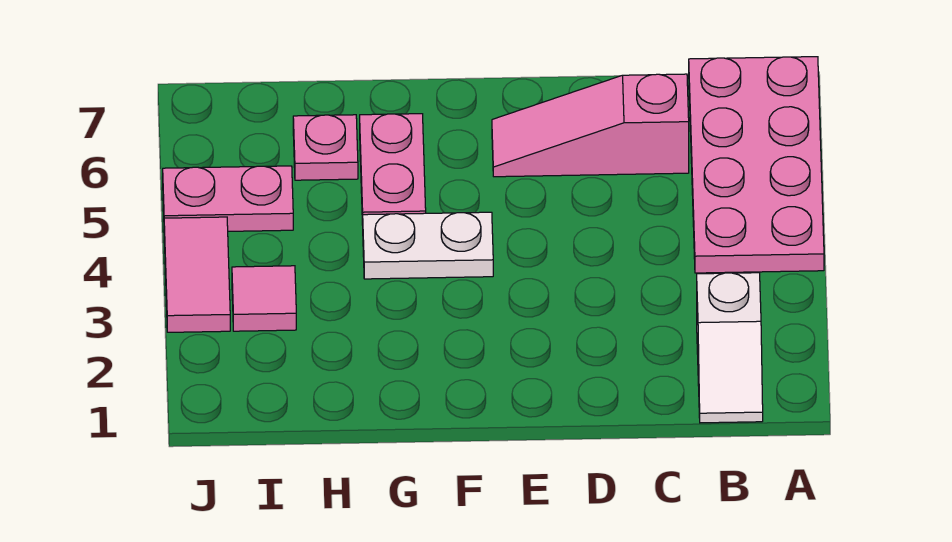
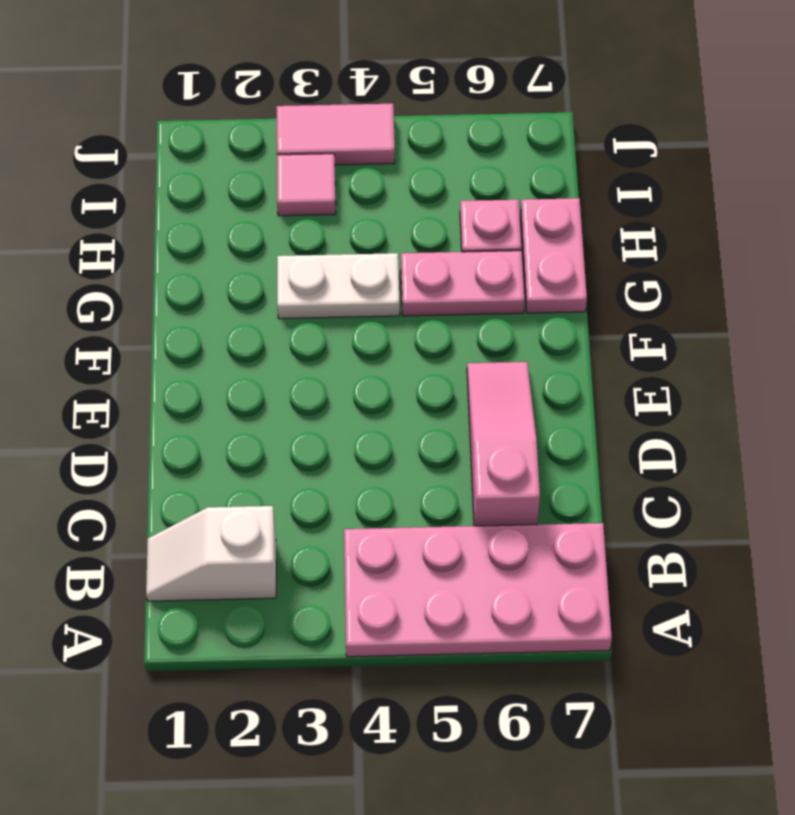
white plate F4:G4 level 1 -> white plate G3:G4 level 1
pink plate I5:J5 level 1 -> pink plate G7:H7 level 1

